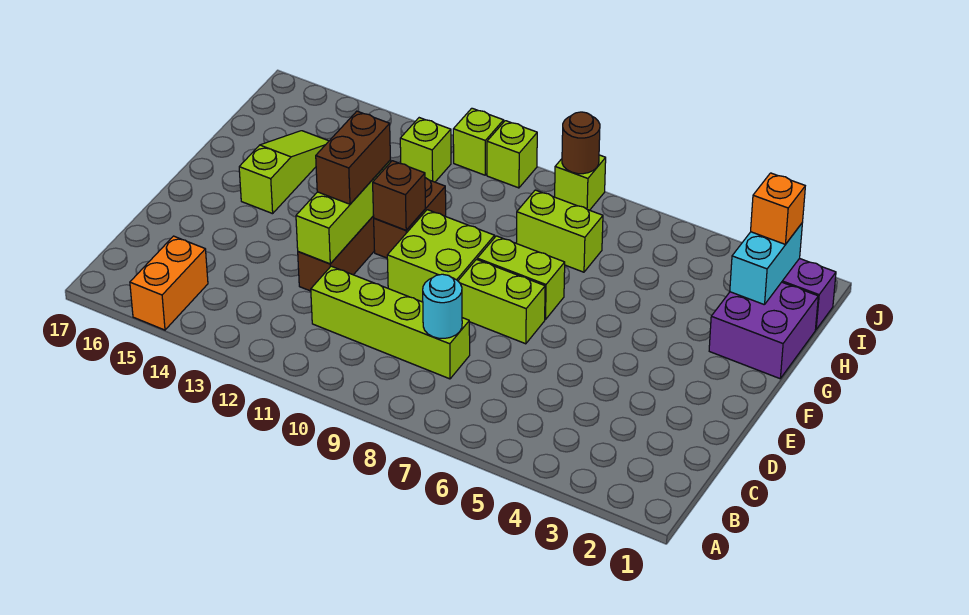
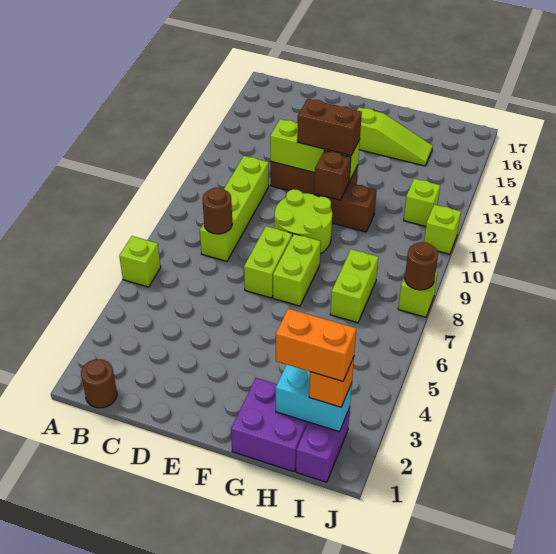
orange brick A15:B15 level 1 -> orange brick H2:I2 level 4
none -> brown round brick B1 level 1
cyan round brick C8 level 2 -> brown round brick C8 level 2
lime brick E9:F10 level 1 -> lime round brick E9:F10 level 1
lime brick J10 level 1 -> lime brick A6 level 1

